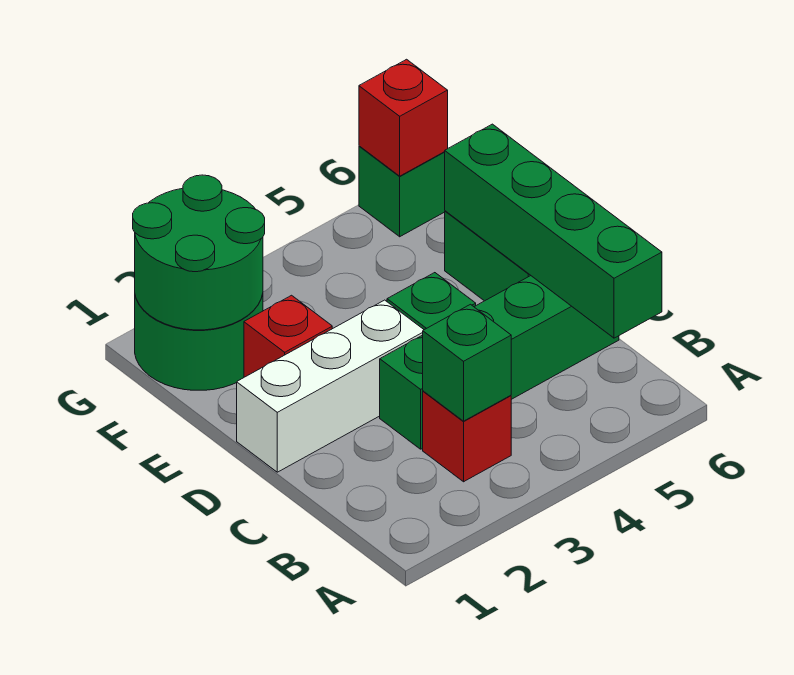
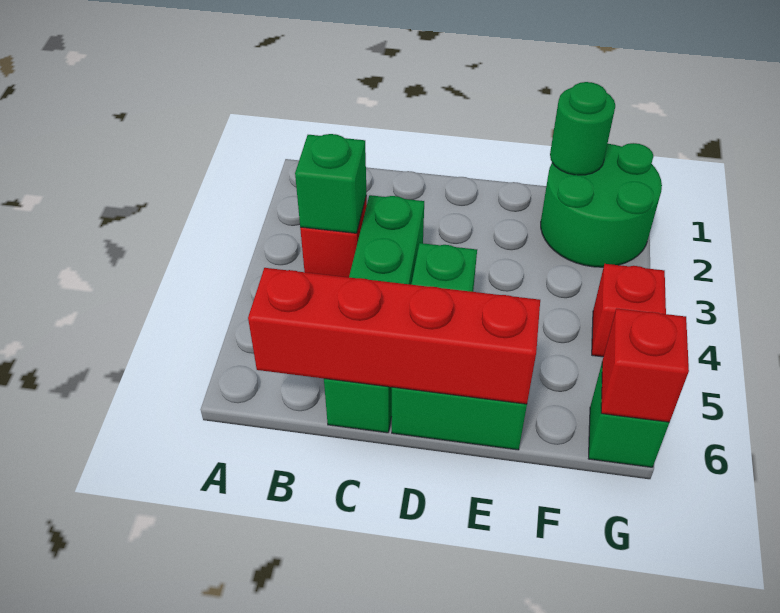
green brick B6:E6 level 2 -> red brick B6:E6 level 2
white brick D1:D3 level 1 -> none
red brick E2 level 1 -> red brick G4 level 1
green round brick F1:G2 level 2 -> green round brick F1 level 2

